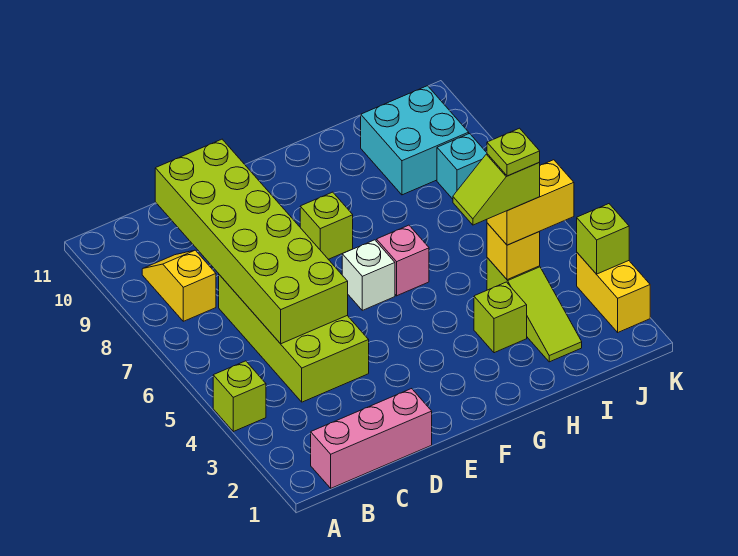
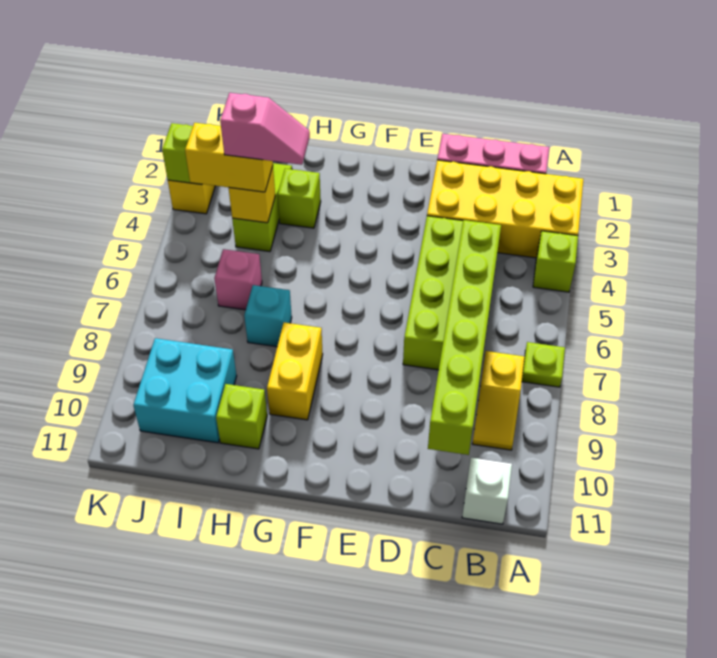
none -> yellow brick A2:D3 level 1
lime brick C5:D10 level 2 -> lime brick C5:C10 level 2
white brick F6 level 1 -> white brick B11 level 1
lime brick F8 level 1 -> lime brick H10 level 1
pink brick G6 level 1 -> pink brick I6 level 1
none -> yellow brick G8:G9 level 1
lime slope H4:I4 level 4 top I -> pink slope H4:I4 level 4 top I
lime plate I4 level 5 -> lime plate A7 level 1
cyan brick J8 level 1 -> cyan brick H7 level 1

